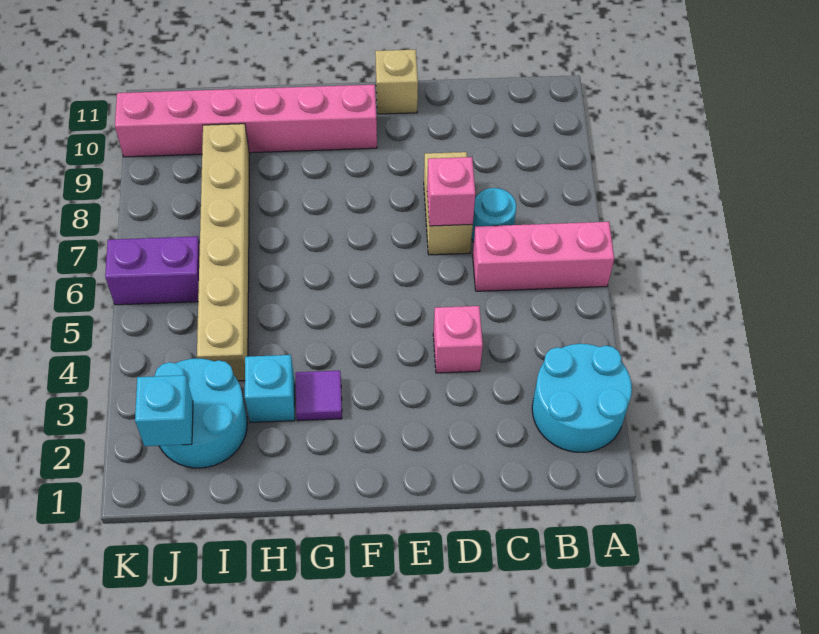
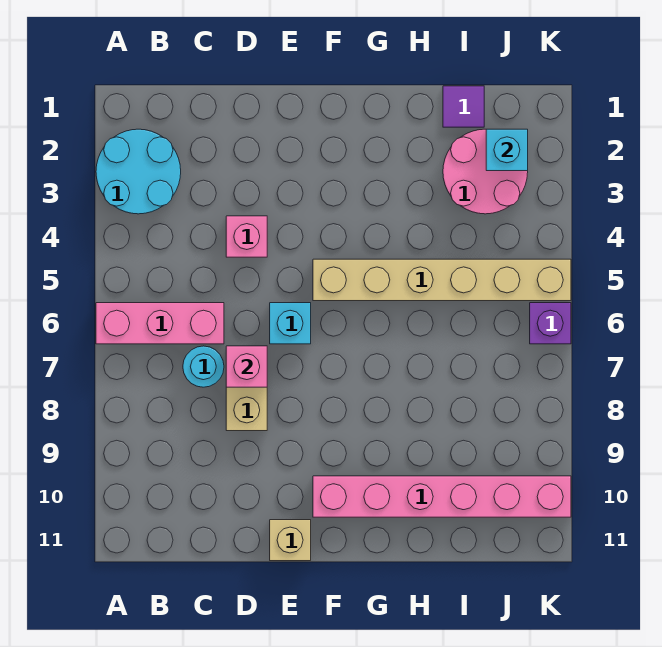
purple tile G3 level 1 -> purple tile I1 level 1
cyan brick H3 level 1 -> cyan brick E6 level 1
cyan round brick I2:J3 level 1 -> pink round brick I2:J3 level 1
tan brick I4:I9 level 1 -> tan brick F5:K5 level 1
purple brick J6:K6 level 1 -> purple brick K6 level 1

